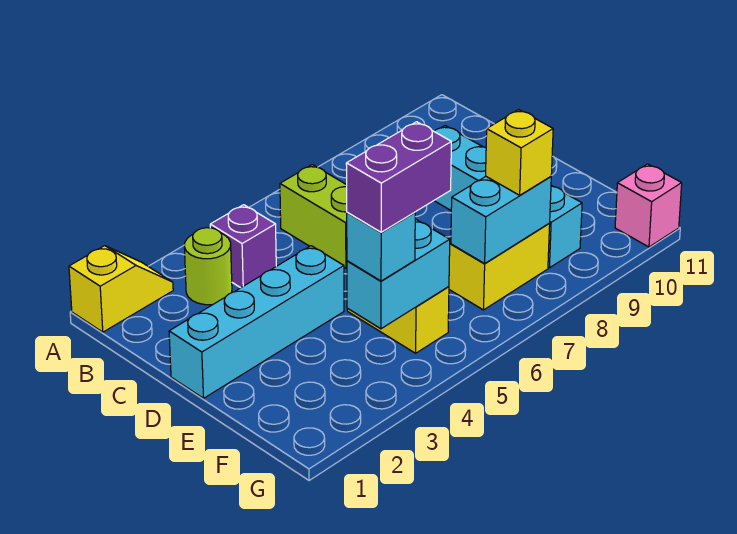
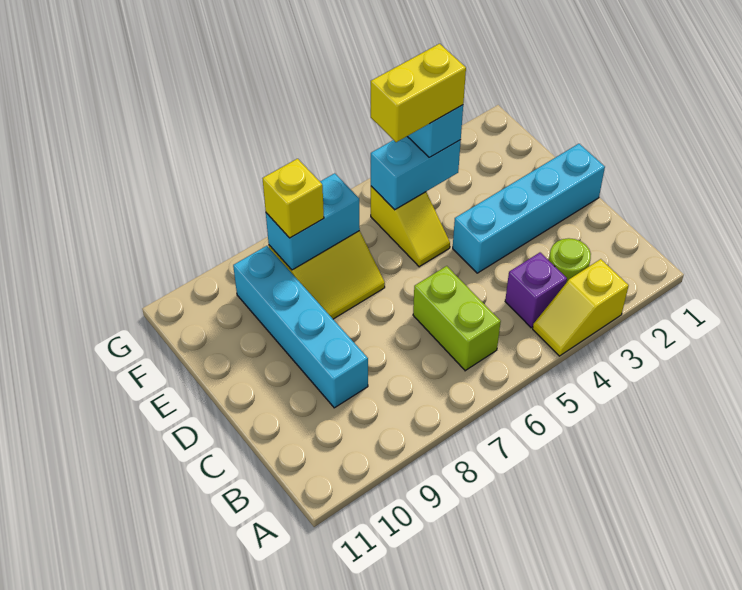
yellow slope A1:A2 level 1 top 1 -> yellow slope A3:A4 level 1 top 3
purple brick F4:F5 level 4 -> yellow brick F4:F5 level 4
pink brick G11 level 1 -> none

